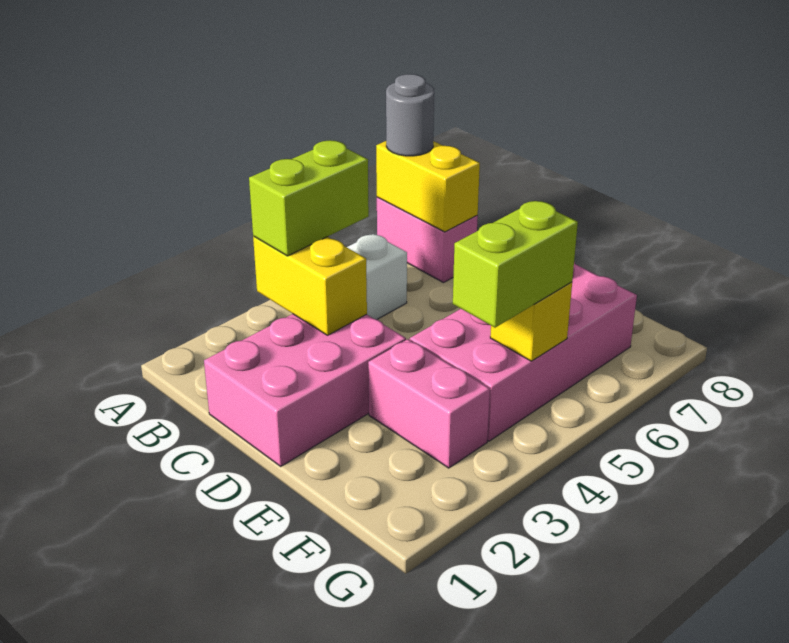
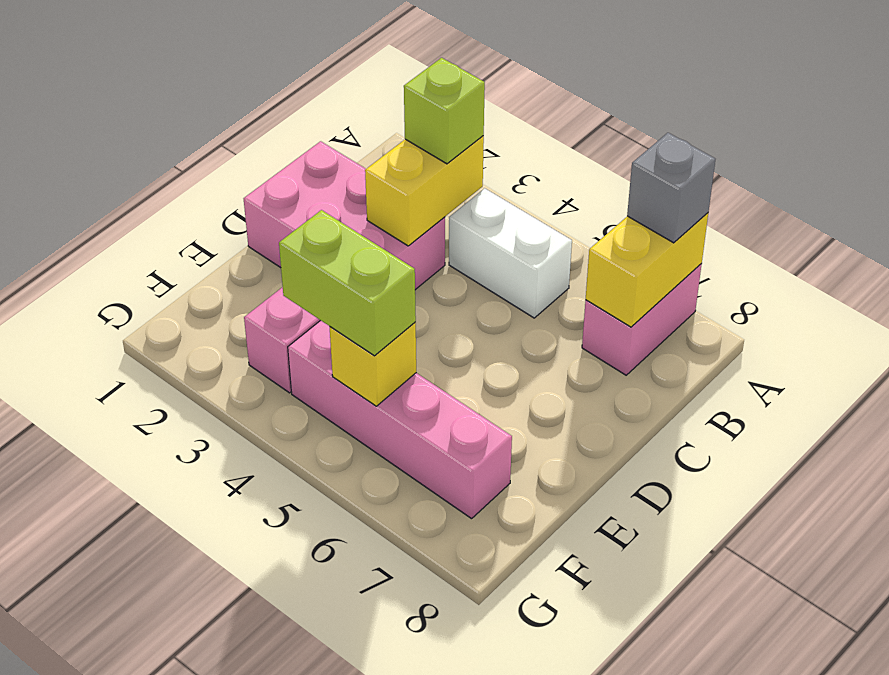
grey round brick A7 level 3 -> grey brick A7 level 3
lime brick B3:B4 level 3 -> lime brick B3 level 3
pink brick E4:F7 level 1 -> pink brick F4:F7 level 1

